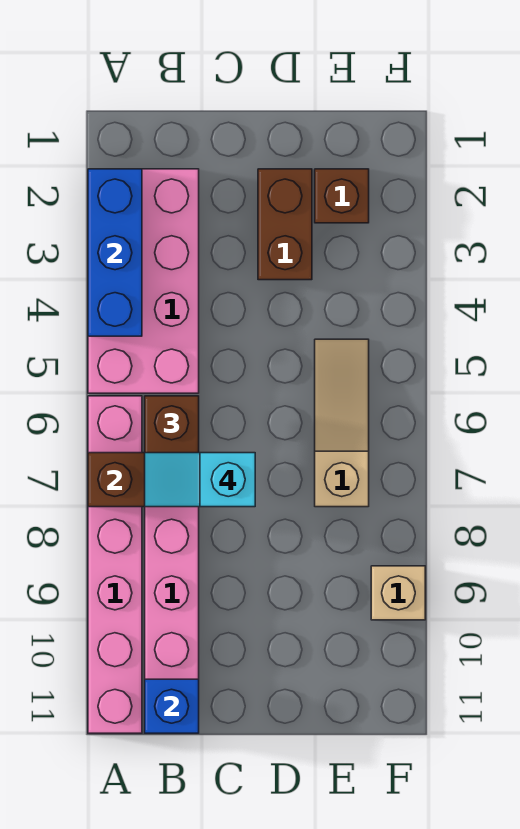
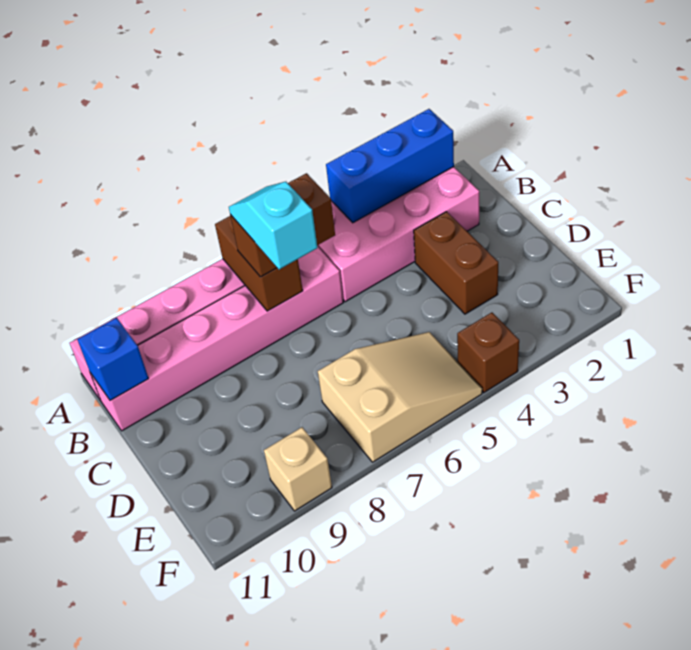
brown brick D2:D3 level 1 -> brown brick C3:D3 level 1
brown brick E2 level 1 -> brown brick F4 level 1
tan slope E5:E7 level 1 top 7 -> tan slope E5:F7 level 1 top 7

